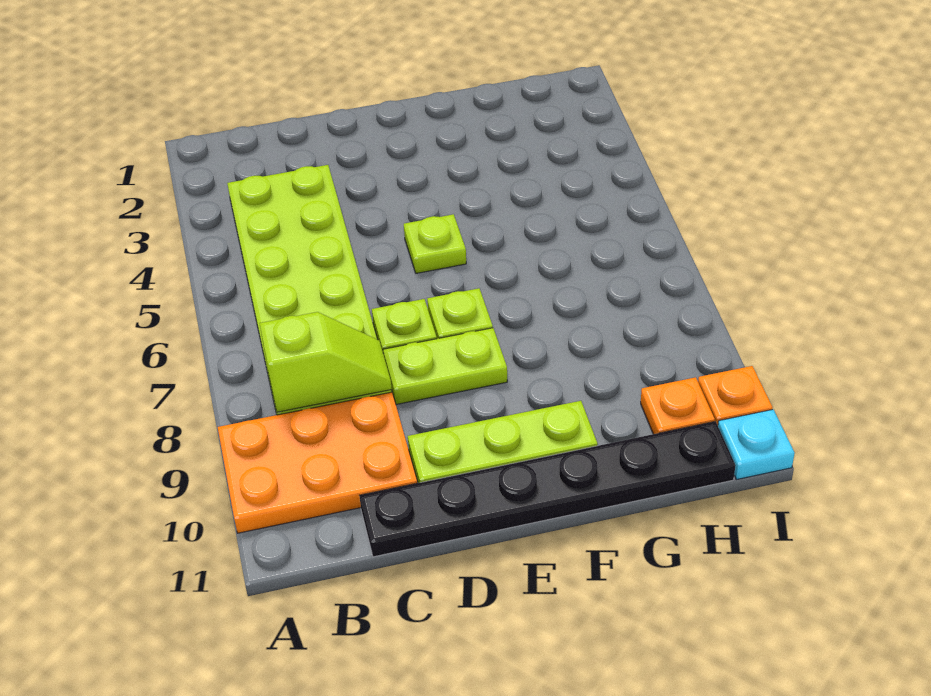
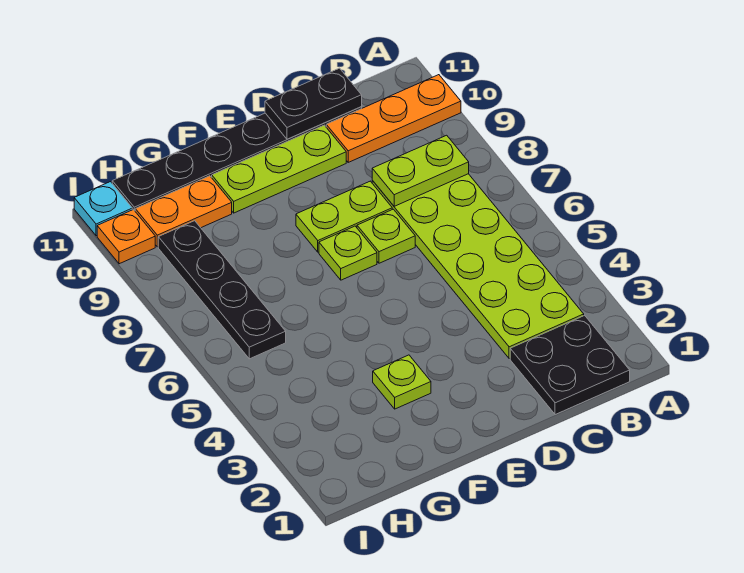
orange plate A9:C10 level 1 -> orange plate A10:C10 level 1
none -> black plate B1:C2 level 1
lime slope B8:C8 level 2 top B -> lime plate B8:C8 level 2
none -> black plate C11:D11 level 2
lime plate E5 level 1 -> lime plate F3 level 1
none -> black plate H6:H9 level 1
orange plate H10 level 1 -> orange plate G10:H10 level 1

